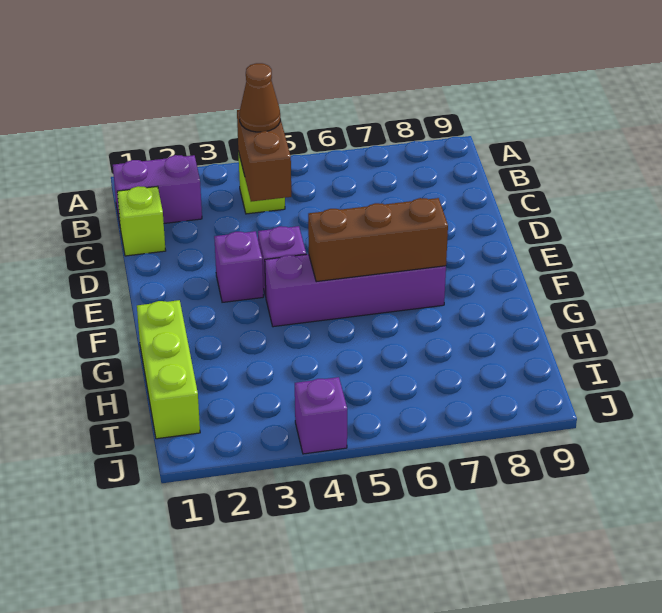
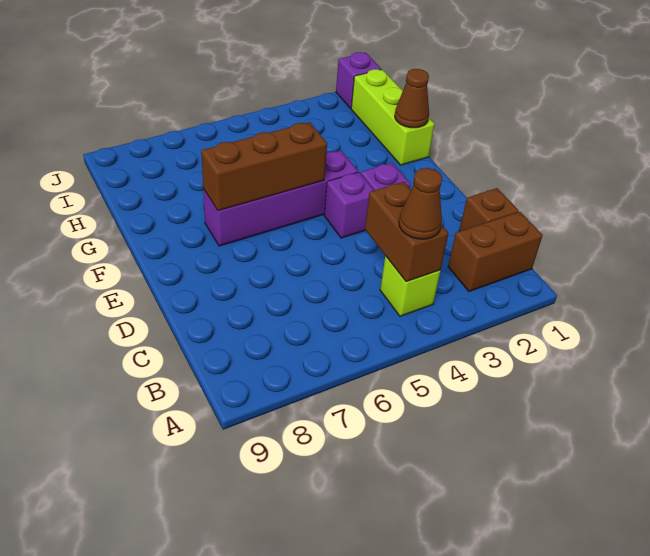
purple brick B1:B2 level 1 -> brown brick B1:B2 level 1
lime brick C1 level 1 -> brown brick C1 level 1
none -> brown cone G1 level 2
purple brick J4 level 1 -> purple brick J1 level 1

